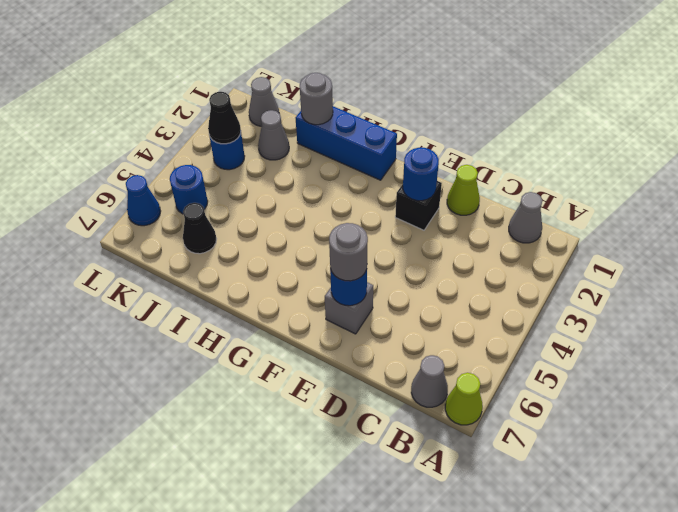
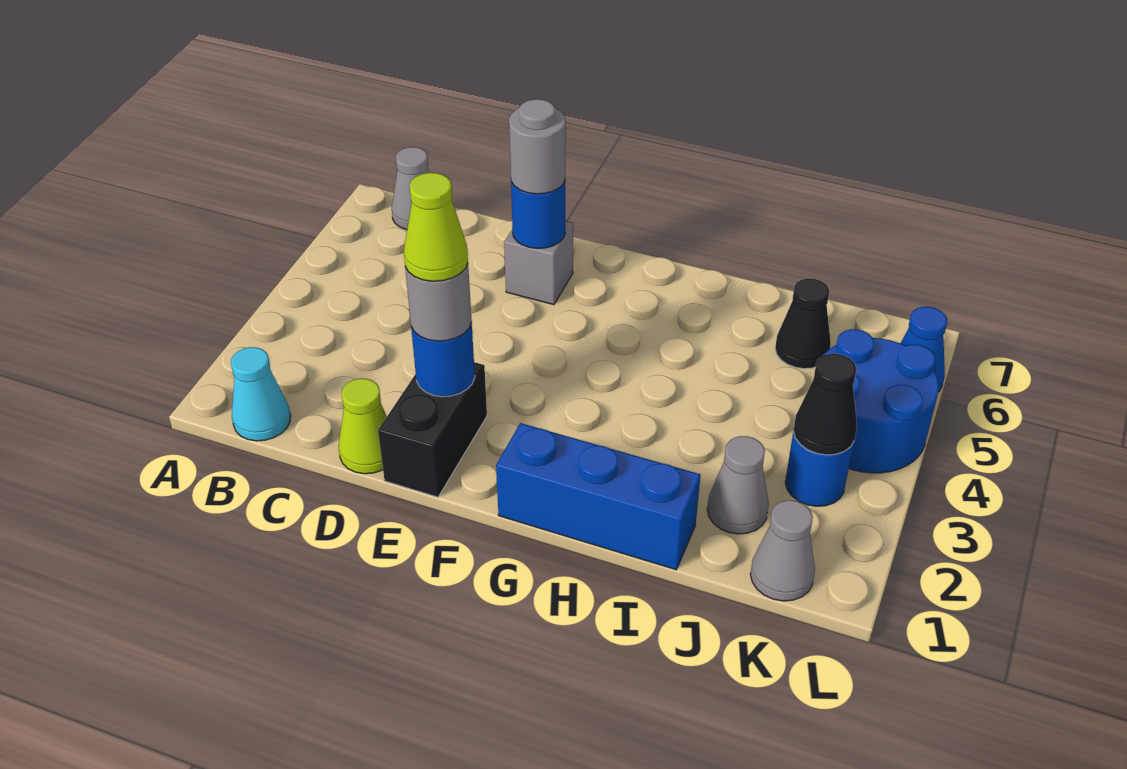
lime cone A7 level 1 -> lime cone E2 level 4
grey cone B1 level 1 -> cyan cone B1 level 1
black brick E2 level 1 -> black brick E1:E2 level 1
grey round brick I1 level 2 -> grey round brick E2 level 3
blue round brick K5 level 1 -> blue round brick K4:L5 level 1

